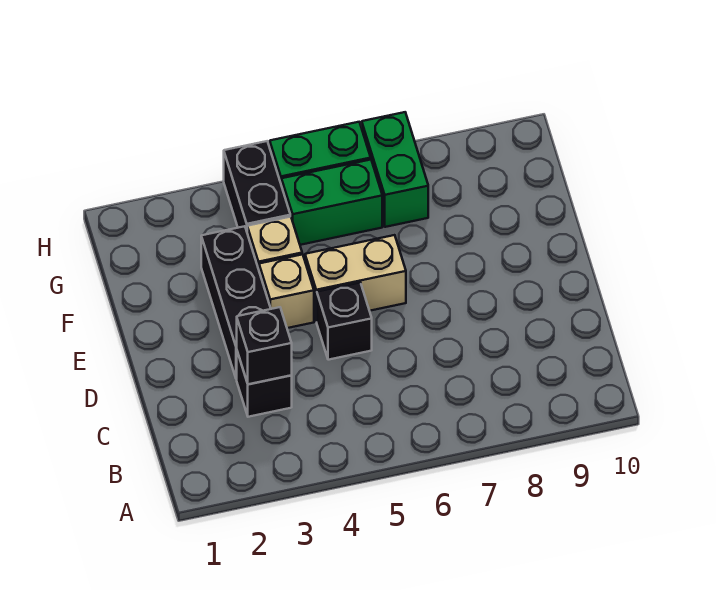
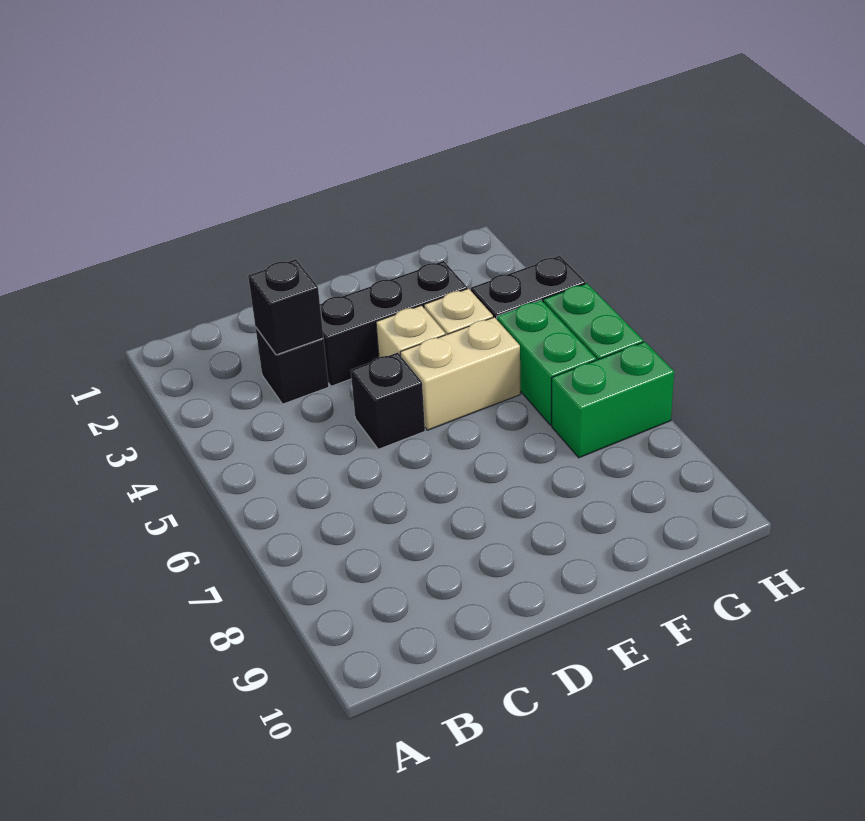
tan brick E5:E6 level 1 -> tan brick E5:F5 level 1

